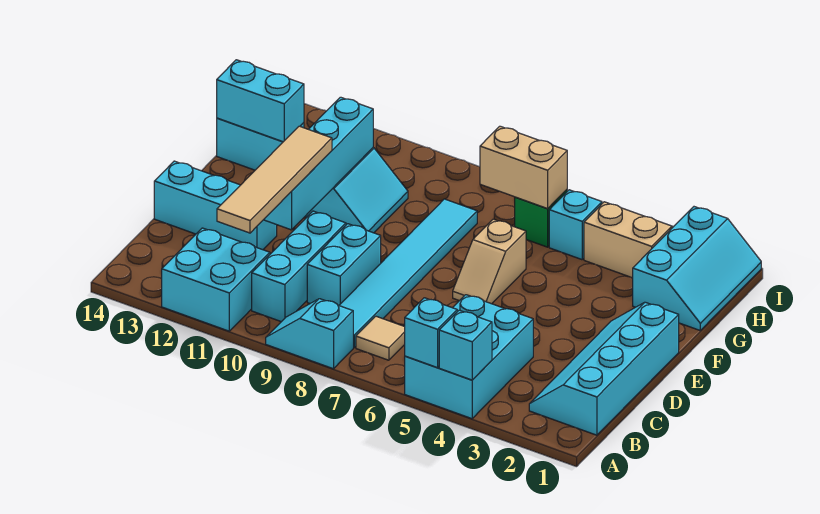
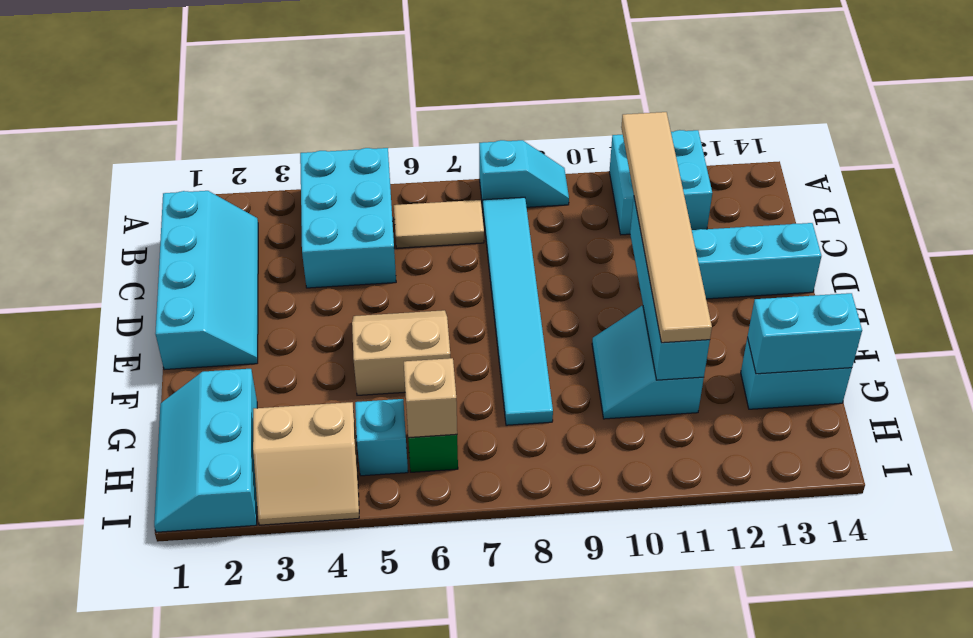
cyan brick A4 level 2 -> none
cyan brick A5 level 2 -> none
tan tile B7 level 1 -> tan tile B6:B7 level 1
cyan brick B10:D10 level 1 -> none
tan tile B11:E11 level 3 -> tan tile B11:G11 level 3
cyan brick C9:D9 level 1 -> none
tan slope E6:F6 level 1 top F -> tan slope E5:F6 level 1 top F
tan brick H6:H7 level 2 -> tan brick H6 level 2

